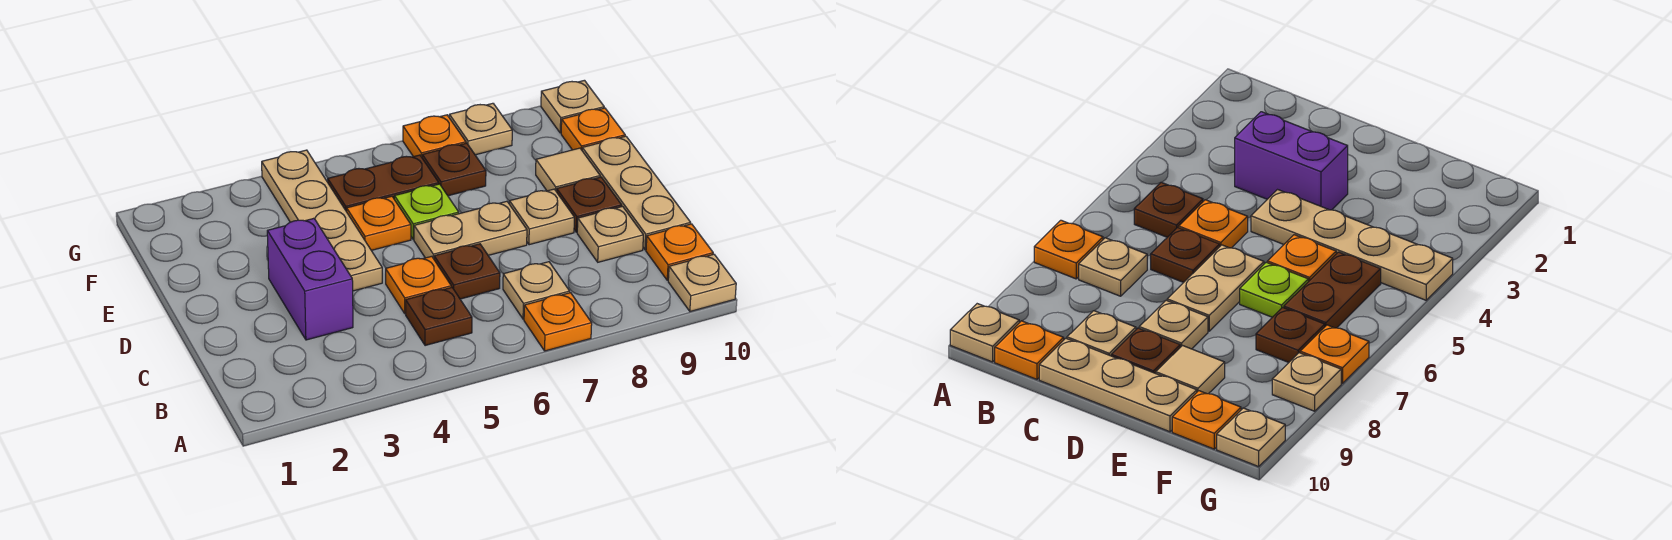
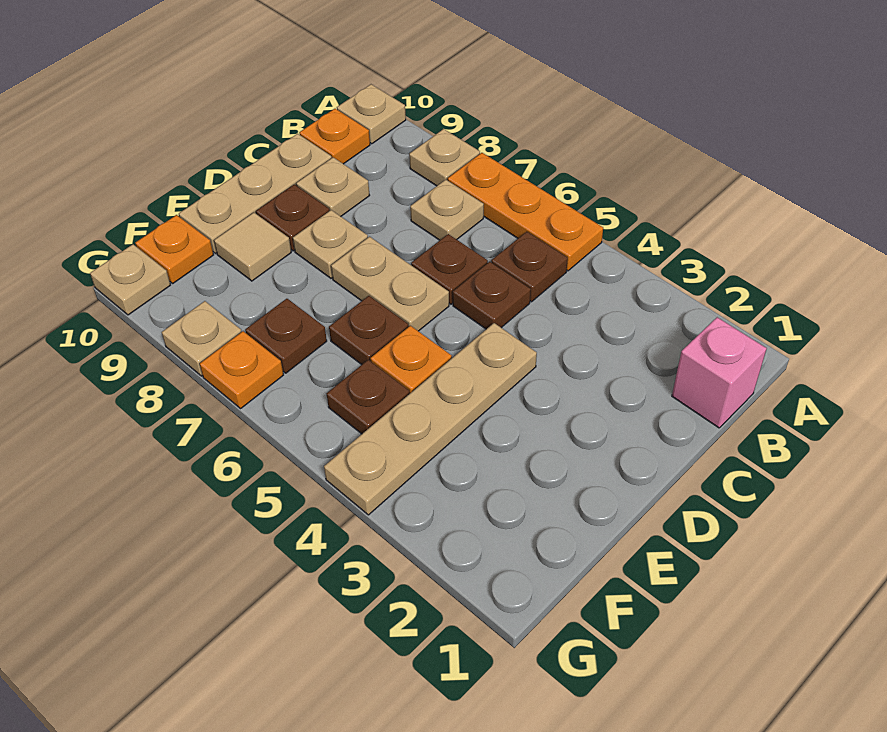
orange plate A7 level 1 -> orange plate A5:A7 level 1
none -> tan plate A8 level 1
none -> pink brick B1 level 1
purple brick C3:D3 level 1 -> none
orange plate C5 level 1 -> brown plate C5 level 1
lime plate E6 level 1 -> brown plate E6 level 1
brown plate F5:F6 level 1 -> brown plate F5 level 1

